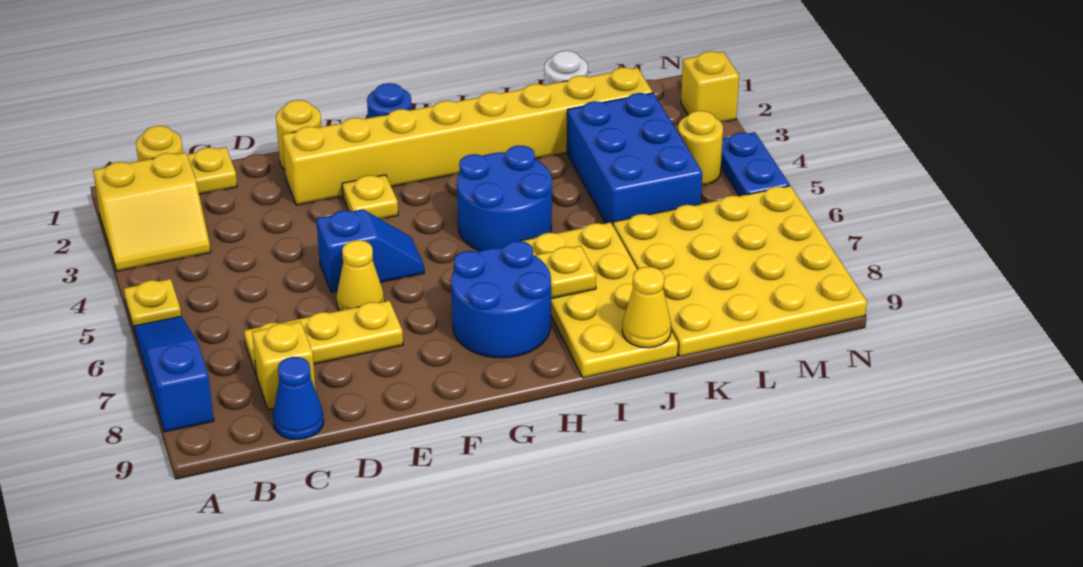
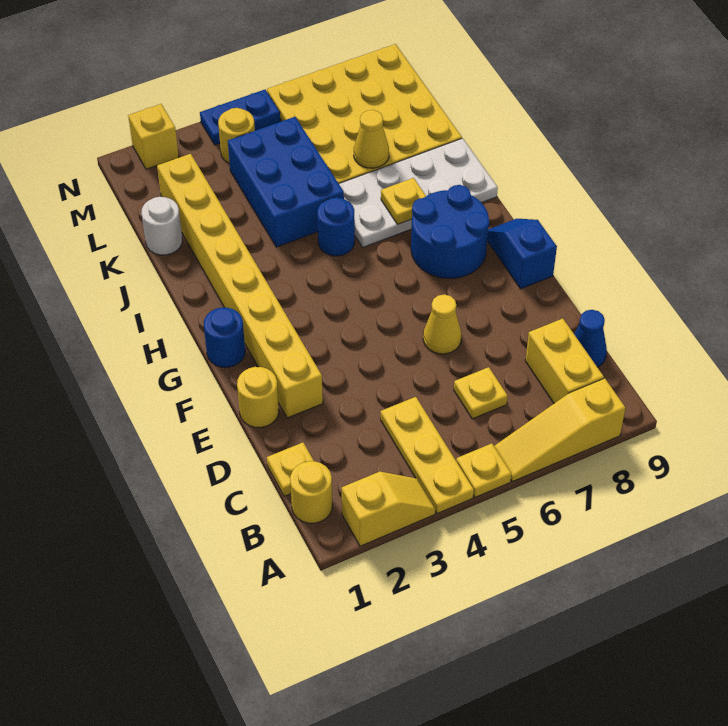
yellow slope A2:B3 level 1 top 2 -> yellow slope A2:A3 level 1 top 2
blue slope A6:A8 level 1 top 8 -> yellow slope A6:A8 level 1 top 8
yellow plate C7:E7 level 1 -> yellow plate A4:C4 level 1
yellow brick C8 level 1 -> yellow brick B8:C8 level 1
blue slope E5:F5 level 1 top E -> blue slope F9:G9 level 1 top F
yellow plate F3 level 1 -> yellow plate C6 level 1
blue round brick H4:I5 level 1 -> blue round brick I5 level 1
yellow plate I6:J9 level 1 -> white plate I6:J9 level 1
yellow cone J9 level 2 -> yellow cone K7 level 2
blue brick K3:L5 level 1 -> blue brick J4:L5 level 1

